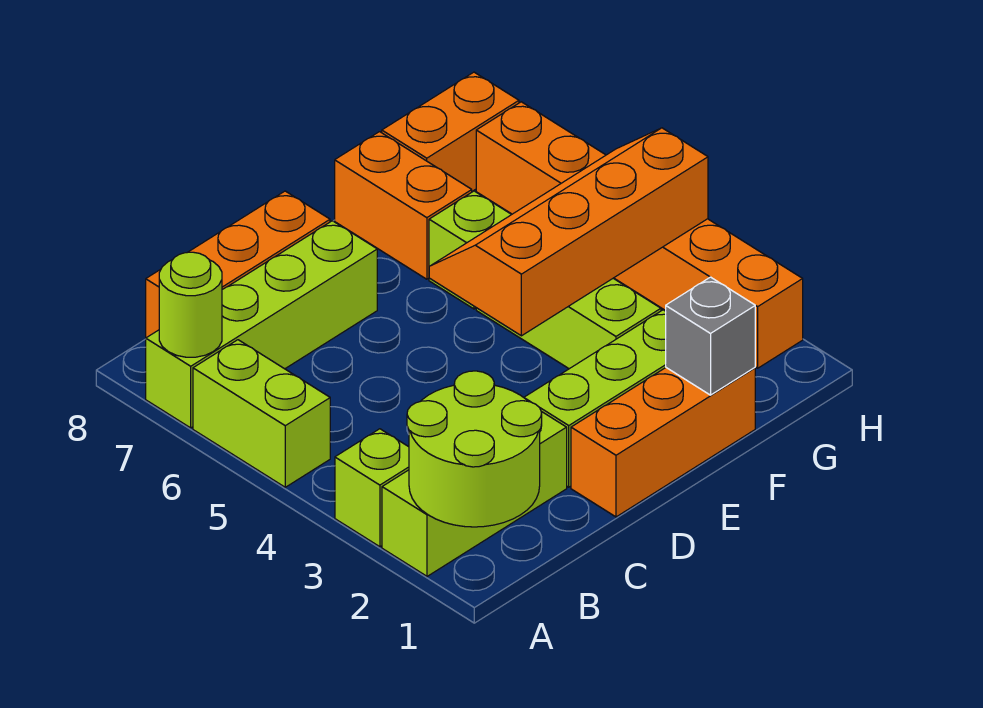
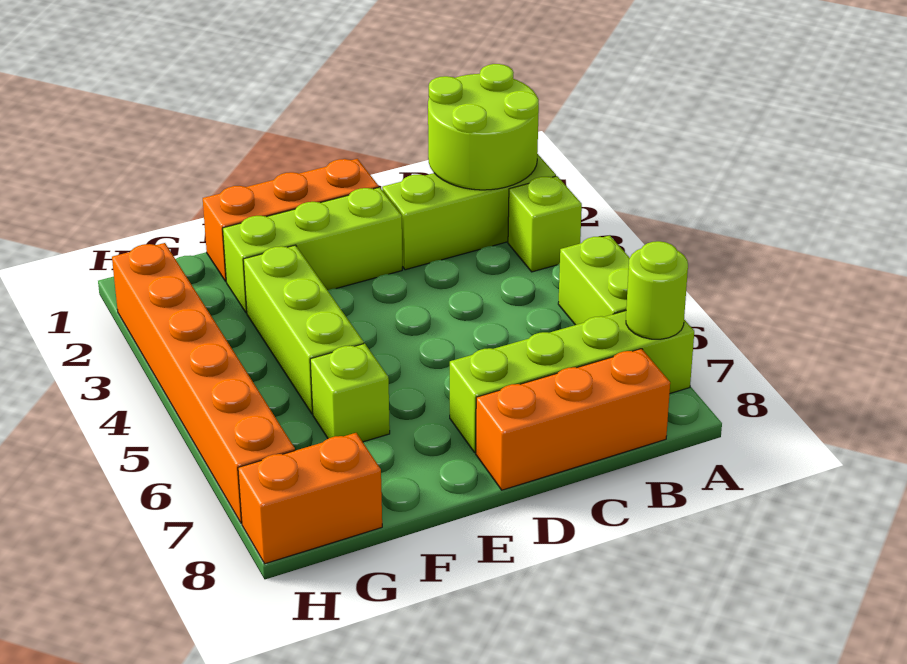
orange slope E4:H5 level 2 top 4 -> none
grey brick F1 level 2 -> none
orange brick F7:F8 level 1 -> none

